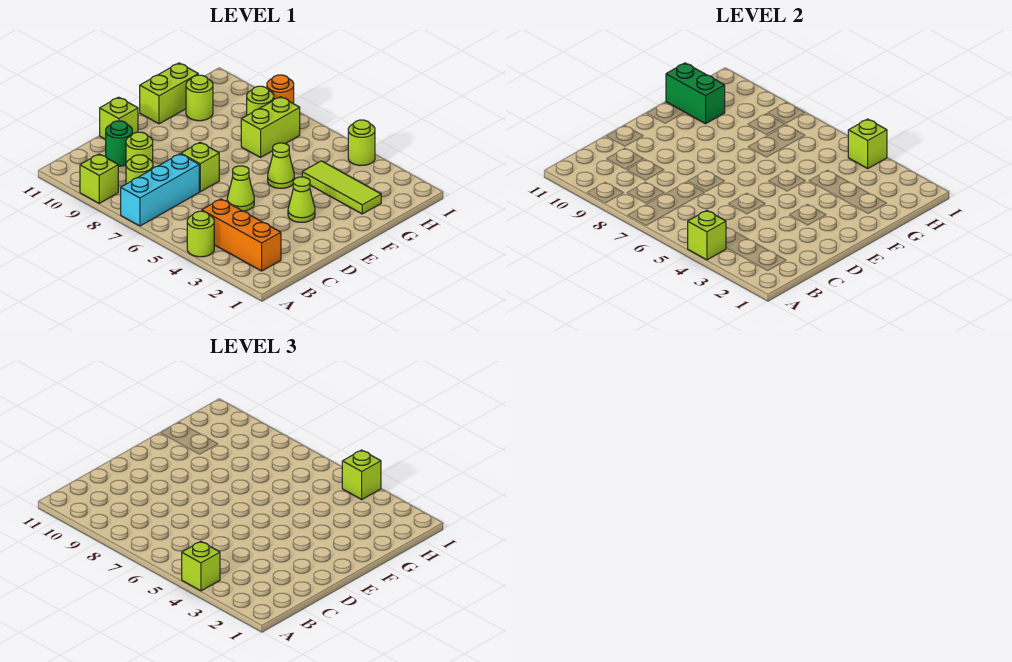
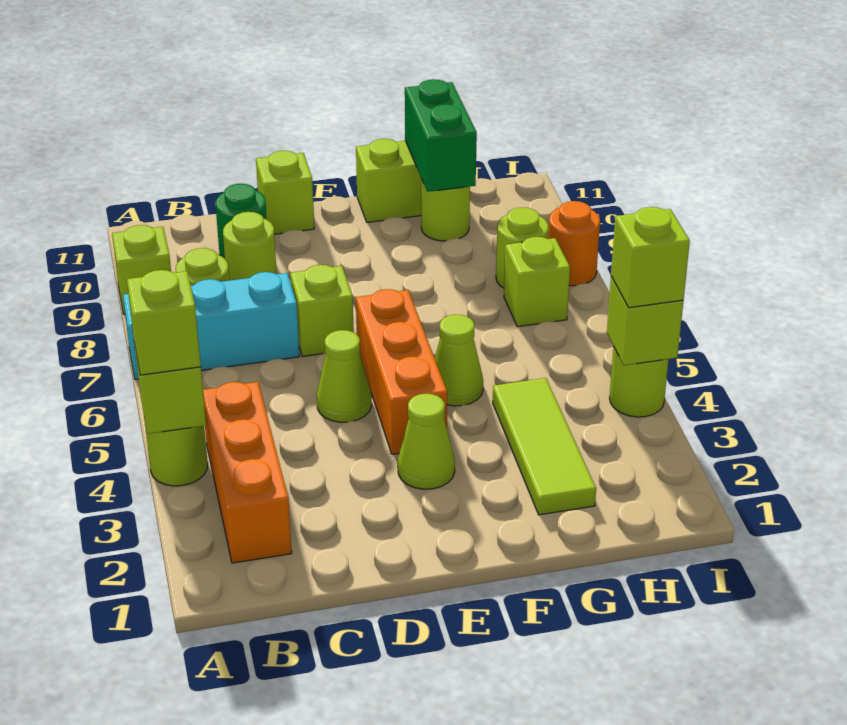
none -> orange brick E4:E6 level 1
lime brick G7:H7 level 1 -> lime brick H7 level 1

